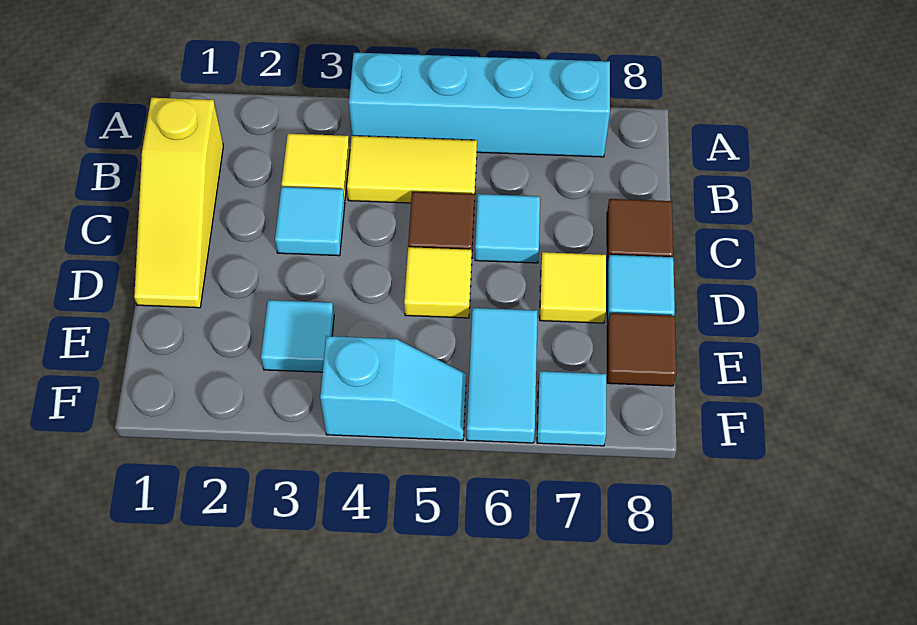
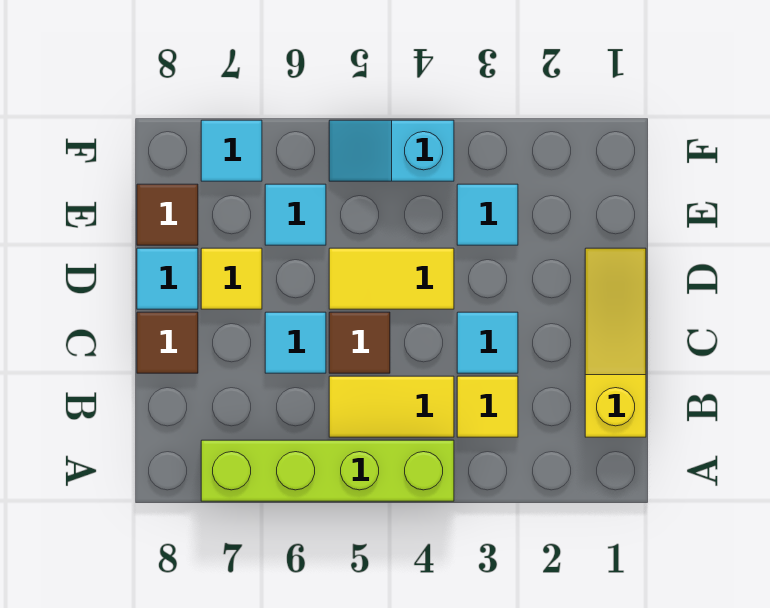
cyan brick A4:A7 level 1 -> lime brick A4:A7 level 1
yellow tile D5 level 1 -> yellow tile D4:D5 level 1
cyan tile E6:F6 level 1 -> cyan tile E6 level 1

